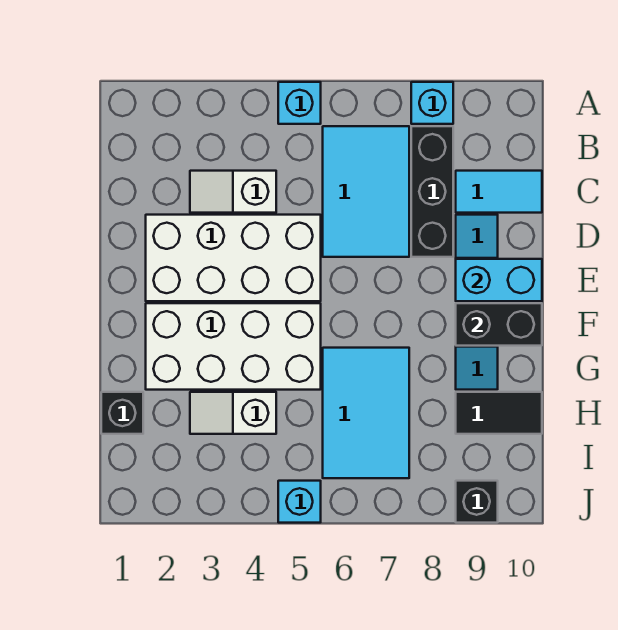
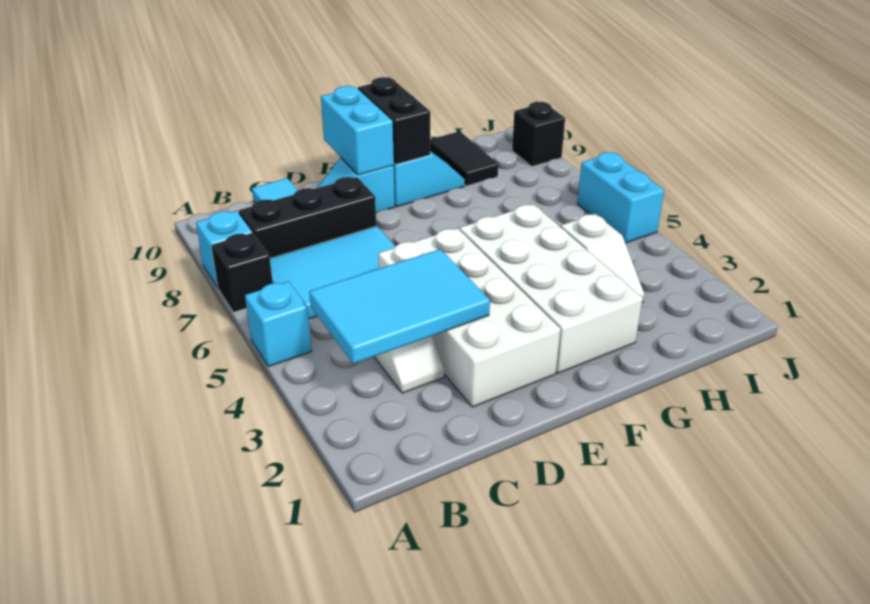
cyan tile G6:I7 level 1 -> cyan tile B3:D4 level 2
black brick H1 level 1 -> black brick A7 level 1
cyan brick J5 level 1 -> cyan brick J5:J6 level 1

